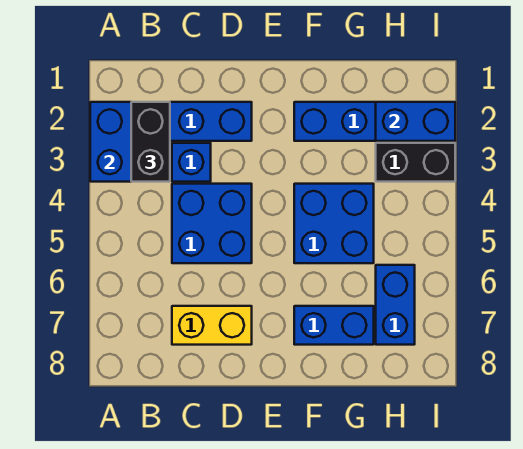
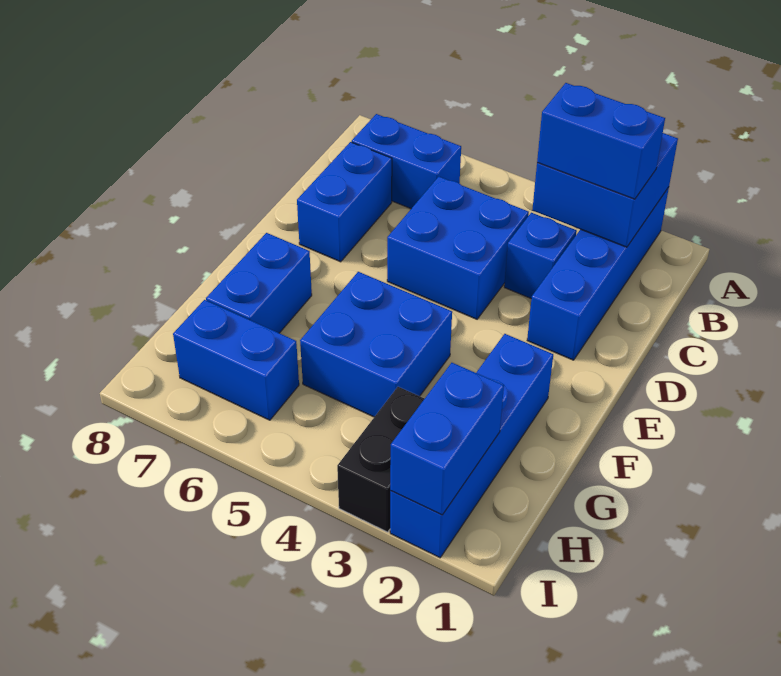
black brick B2:B3 level 3 -> blue brick B2:B3 level 3
none -> blue brick B6:B7 level 1
yellow brick C7:D7 level 1 -> blue brick C7:D7 level 1

